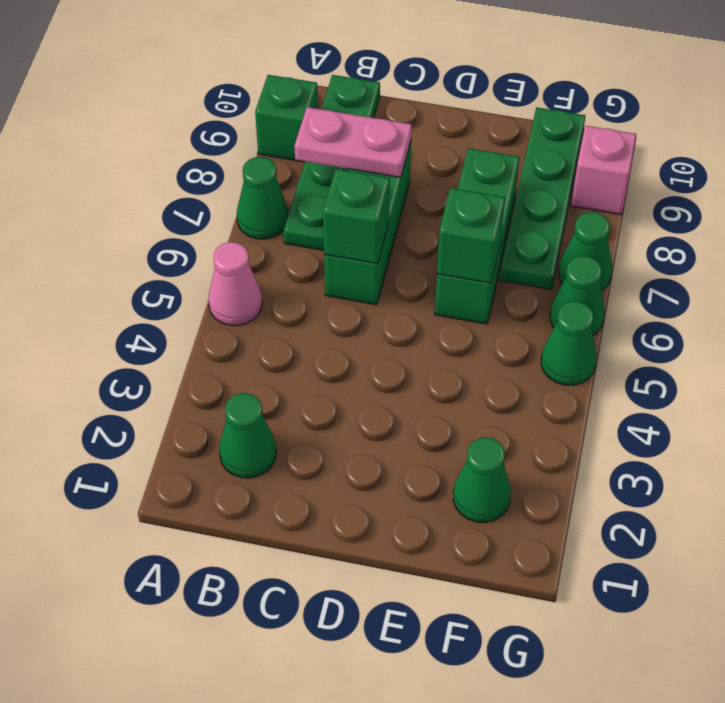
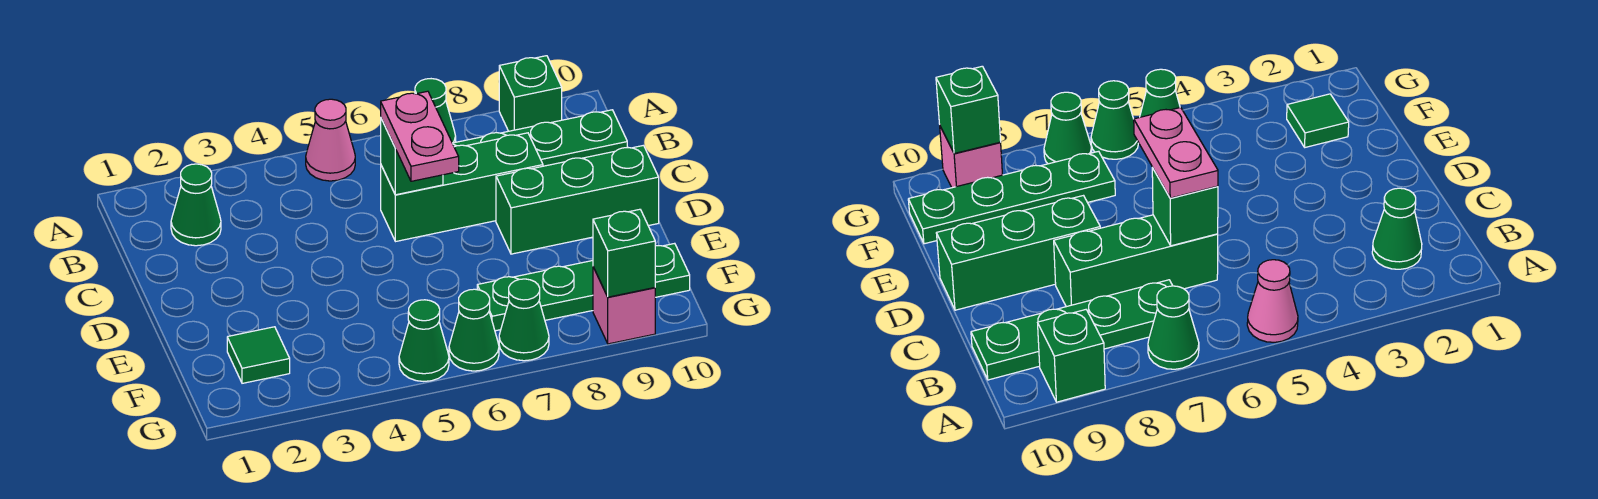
pink plate B8:C8 level 2 -> pink plate C6:D6 level 3
green brick E6:E8 level 1 -> green brick D8:D10 level 1
green brick E6 level 2 -> green brick G9 level 2
green cone F2 level 1 -> green tile F2 level 1

